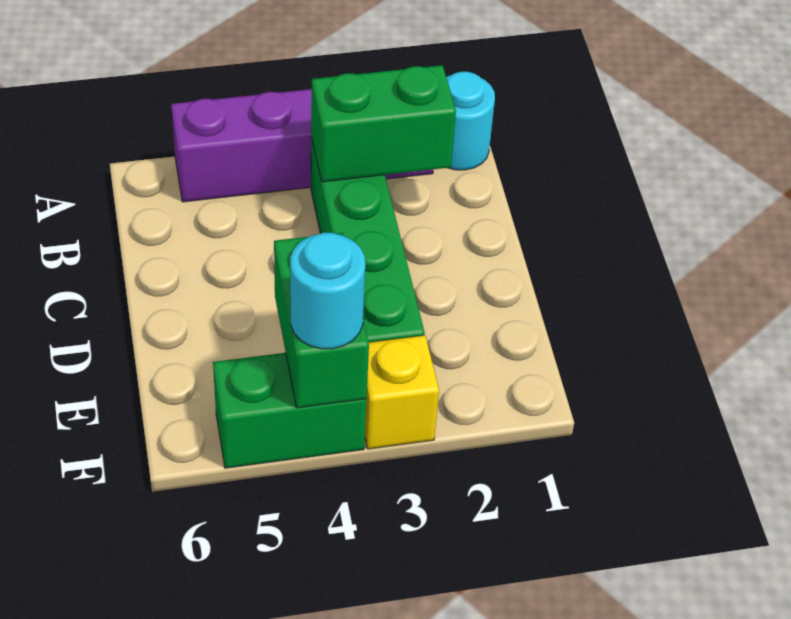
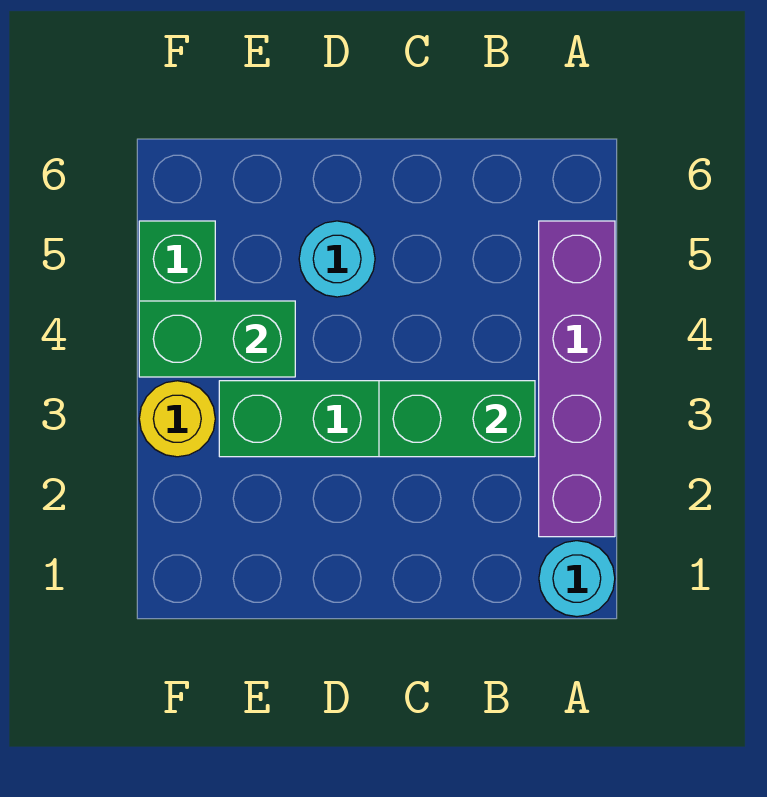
green brick B2:B3 level 2 -> green brick B3:C3 level 2
yellow brick F3 level 1 -> yellow round brick F3 level 1
cyan round brick F4 level 3 -> cyan round brick D5 level 1

